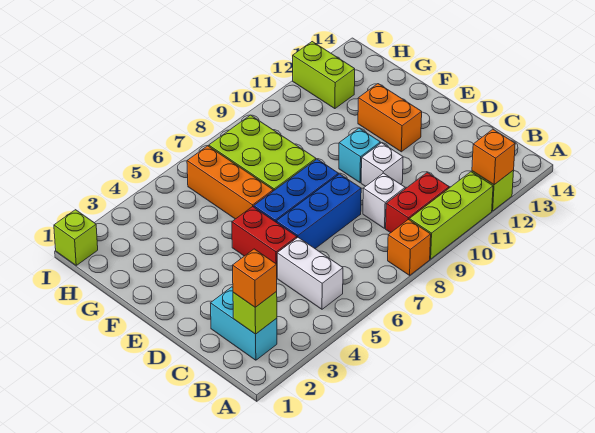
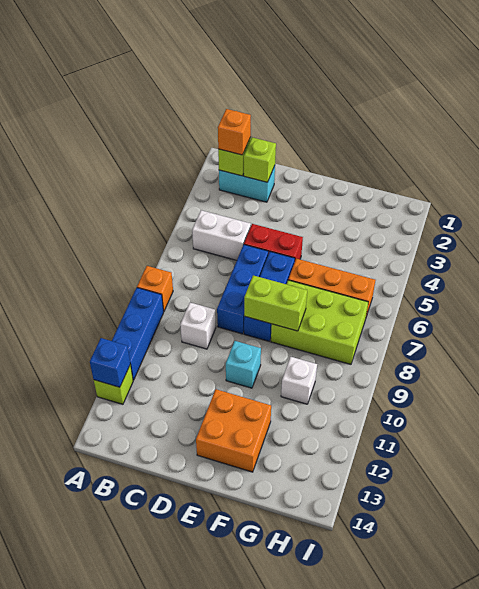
lime brick A9:A11 level 1 -> blue brick A9:A11 level 1
orange brick A12 level 2 -> blue brick A12 level 2
red brick B9:B10 level 1 -> none
white brick D10 level 1 -> white brick G10 level 1
orange brick E12:F12 level 1 -> orange brick E12:F13 level 1
lime brick H12:I12 level 1 -> lime brick E8:F8 level 2
lime brick I1 level 1 -> lime brick C2 level 2

